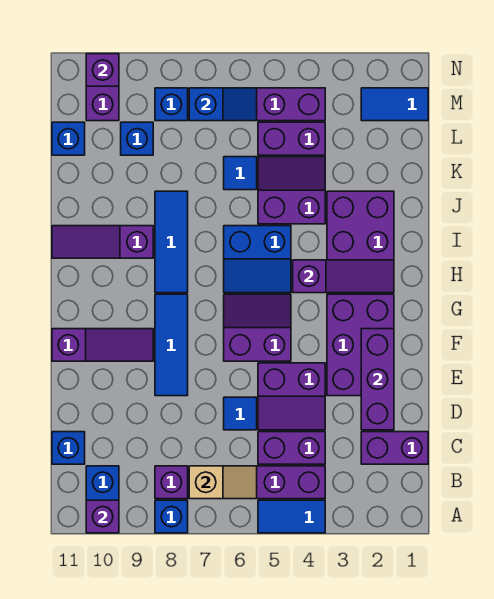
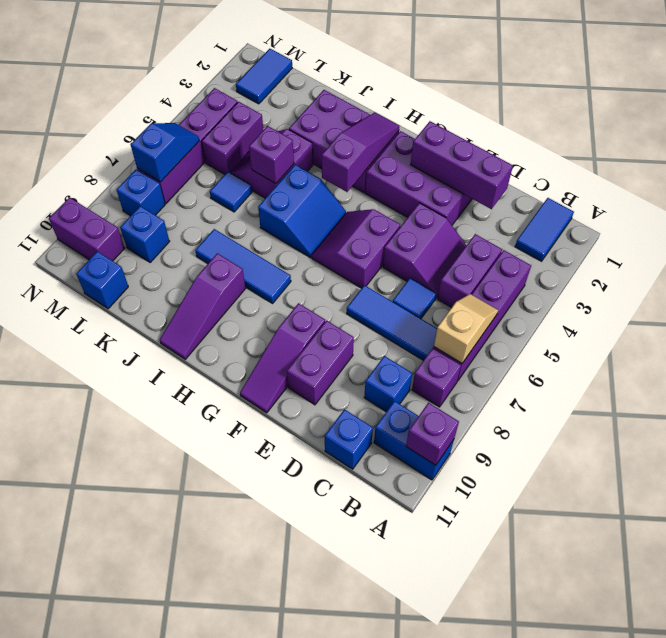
blue tile A4:A5 level 1 -> blue tile B1:B2 level 1
blue brick A8 level 1 -> blue brick C9 level 1
purple brick C1:C2 level 1 -> purple brick E9:E10 level 1
blue tile E8:G8 level 1 -> blue tile C7:E7 level 1
purple slope F9:F11 level 1 top 11 -> purple slope F9:F11 level 1 top 9
purple brick N10 level 2 -> purple brick J5 level 2

